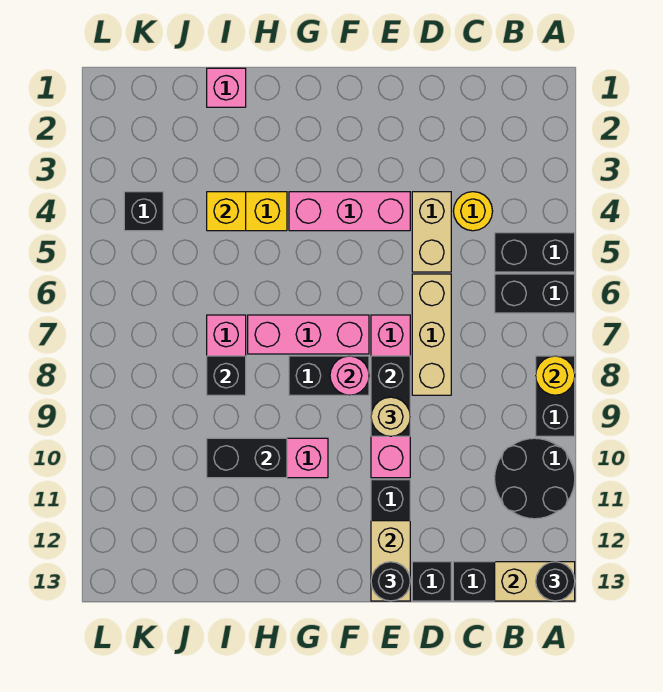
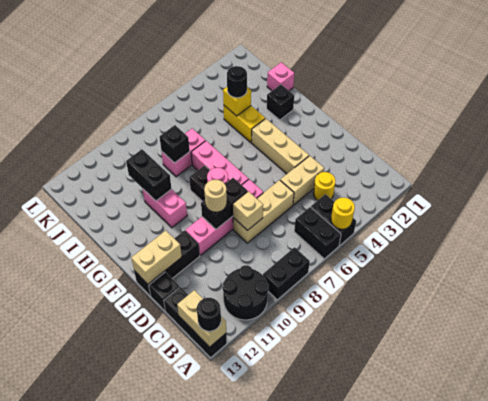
yellow round brick A8 level 2 -> yellow round brick A5 level 2
none -> tan brick D8 level 2
pink brick E4:G4 level 1 -> tan brick E4:G4 level 1
black round brick E13 level 3 -> black round brick I4 level 3
black brick K4 level 1 -> black brick H2 level 1

